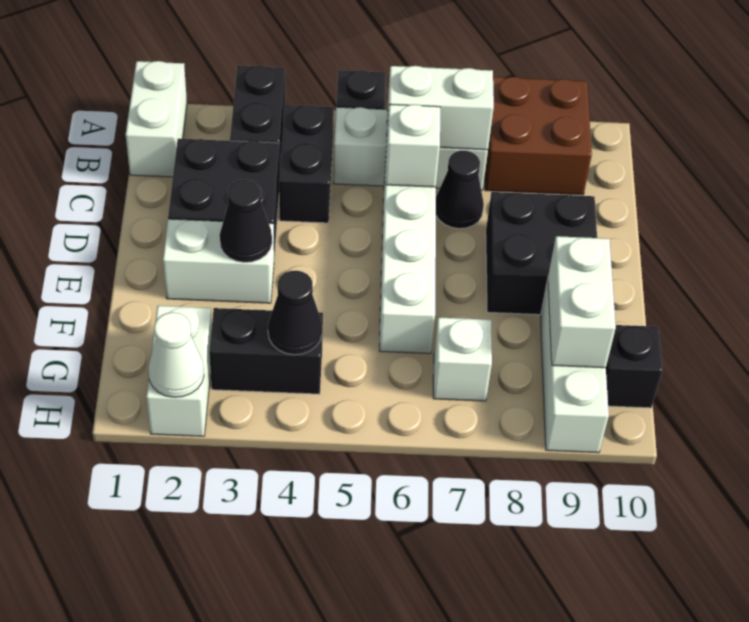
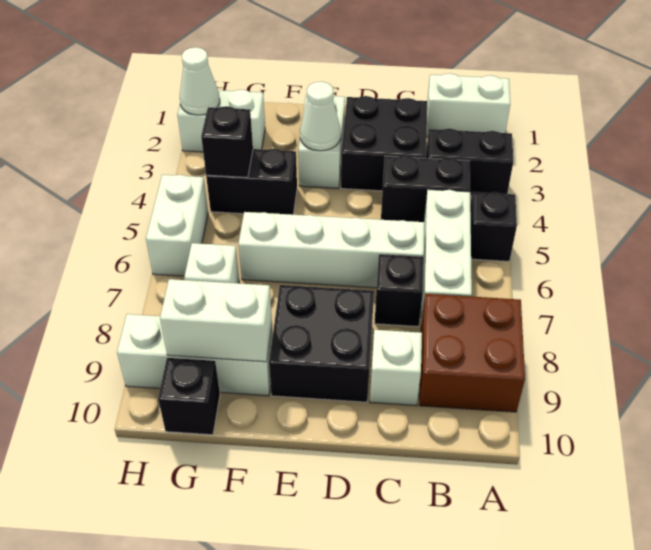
white brick B6:B7 level 2 -> white brick H5:H6 level 1
white brick C6 level 2 -> white brick C9 level 1
black cone C7 level 1 -> black brick C7 level 1
black cone E3 level 2 -> white cone E3 level 2
black brick G3:G4 level 1 -> black brick F4:G4 level 1
black cone G4 level 2 -> black brick G4 level 2

